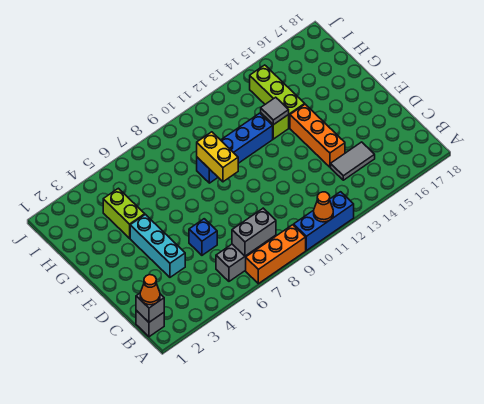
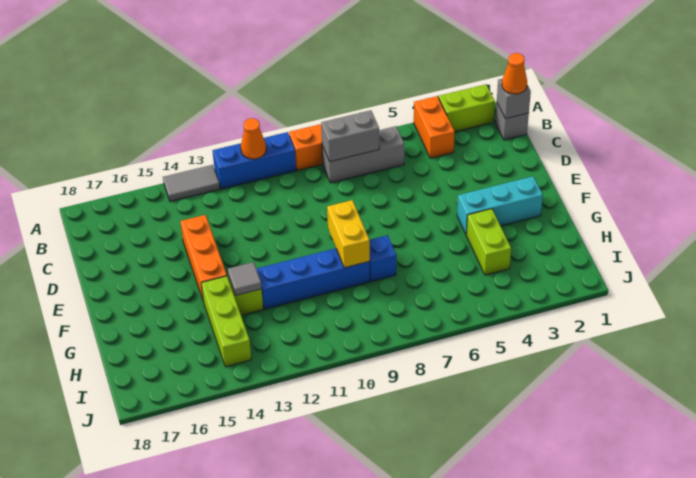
none -> lime brick A2:A3 level 1
none -> orange brick A4:B4 level 1
grey tile C14:C15 level 1 -> grey tile A13:A14 level 1
cyan brick D4:F4 level 1 -> cyan brick F2:F4 level 1
blue brick D6 level 1 -> blue brick G8 level 1

